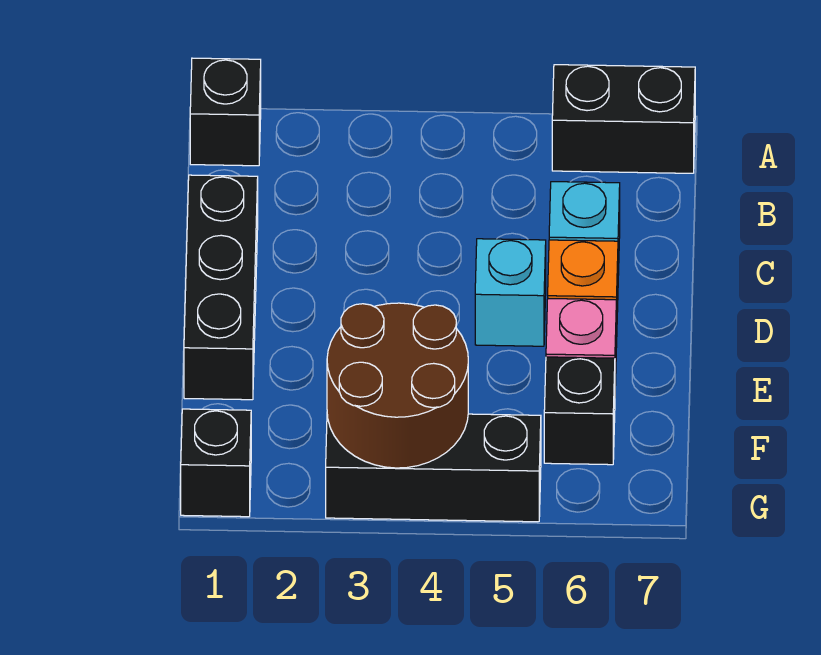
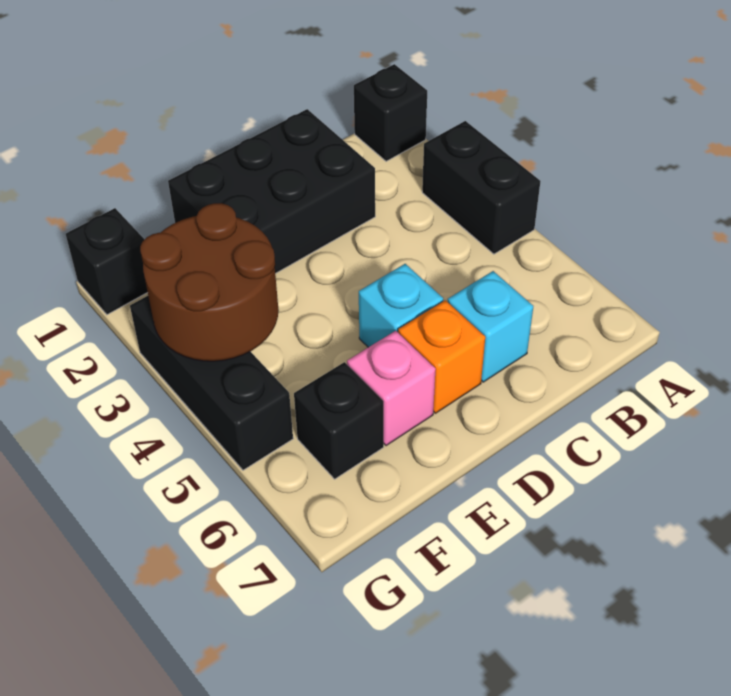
black brick A6:A7 level 1 -> black brick A3:A4 level 1
black brick C1:E1 level 1 -> black brick C1:E2 level 1

